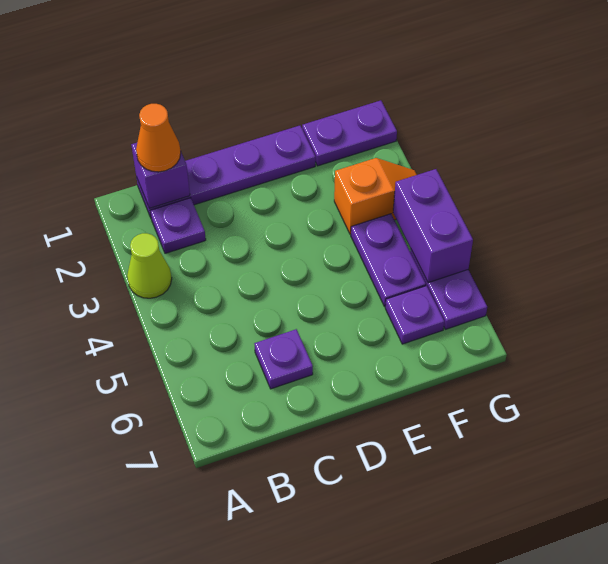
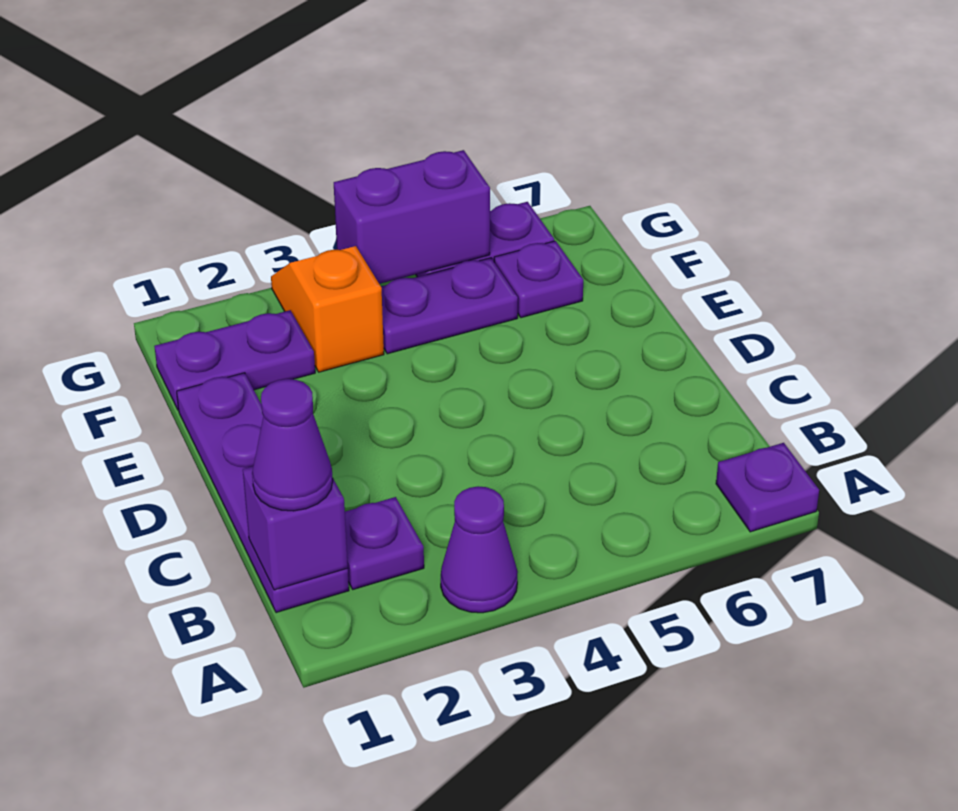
lime cone A3 level 1 -> purple cone A3 level 1
orange cone B1 level 3 -> purple cone B1 level 3
purple plate C6 level 1 -> purple plate A7 level 1
purple plate F1:G1 level 1 -> purple plate F1:F2 level 1

